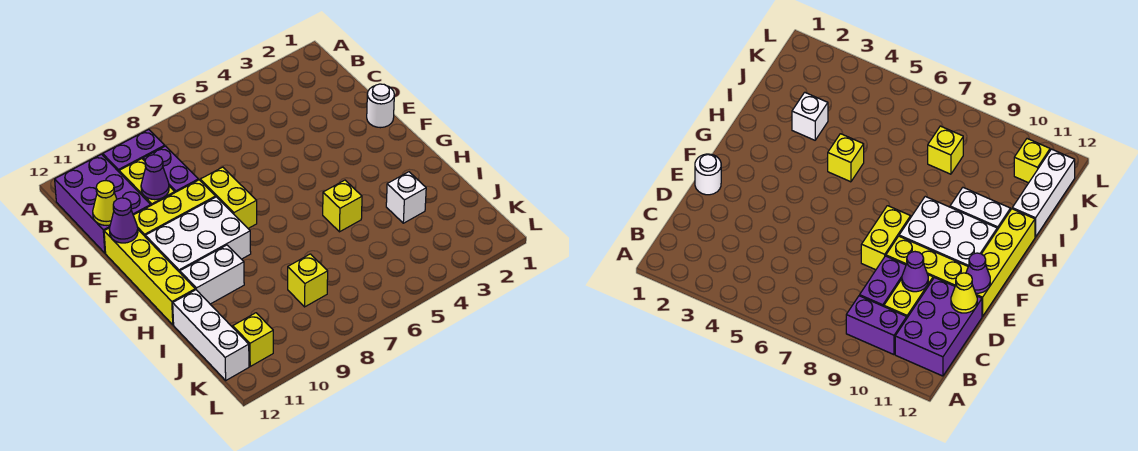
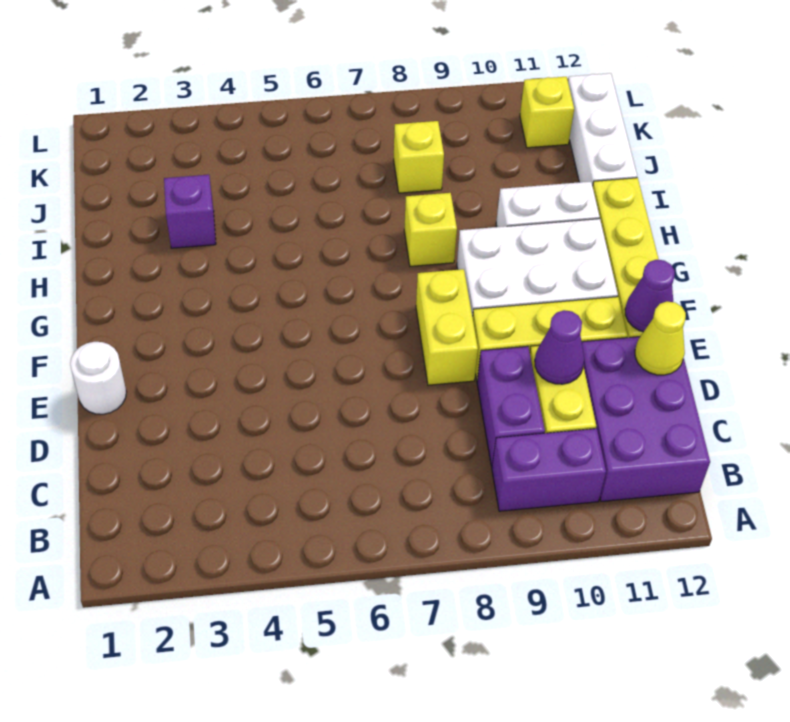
yellow brick H5 level 1 -> yellow brick H8 level 1
white brick I3 level 1 -> purple brick I3 level 1

